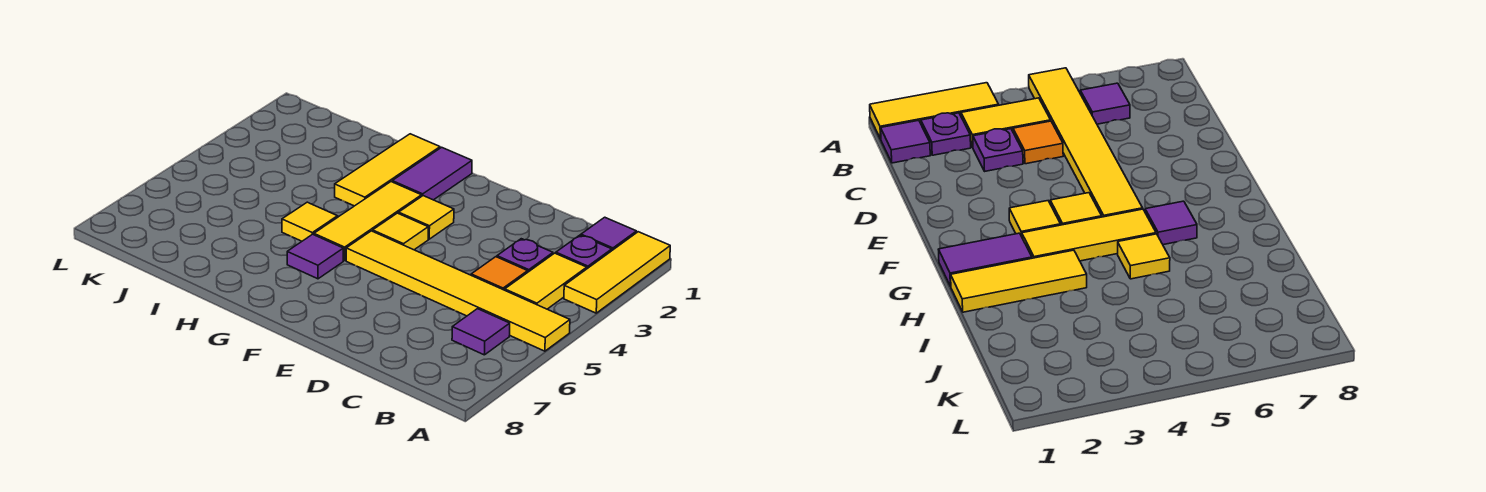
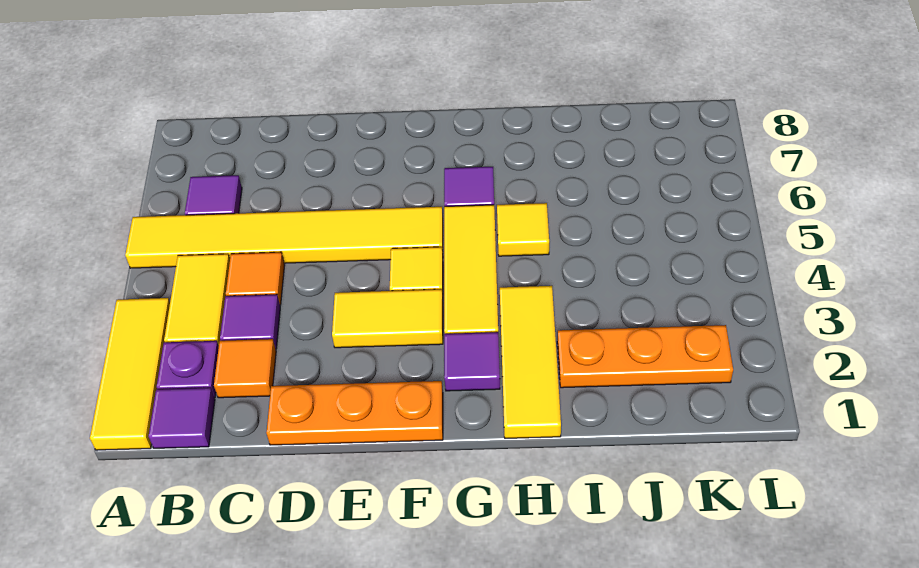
none -> orange tile C2 level 1
purple plate C3 level 1 -> purple tile C3 level 1
none -> orange plate D1:F1 level 1
yellow tile F3 level 1 -> yellow tile E3:F3 level 1
purple tile G1:G2 level 1 -> purple tile G2 level 1
none -> orange plate I2:K2 level 1

